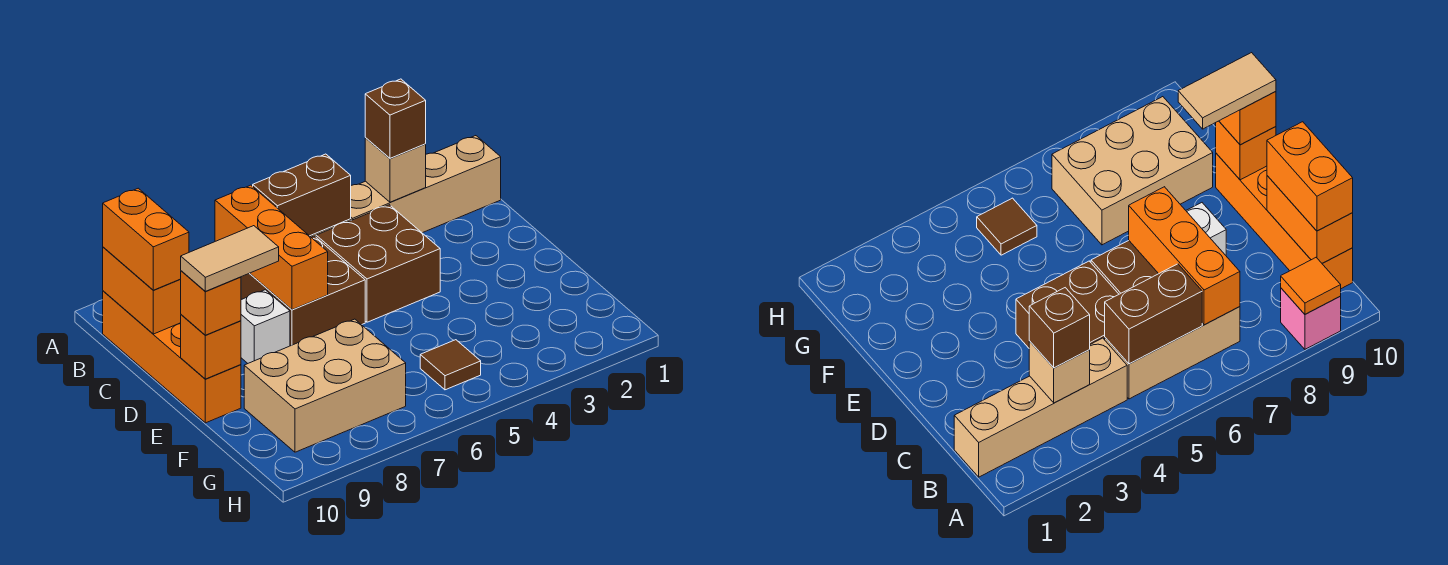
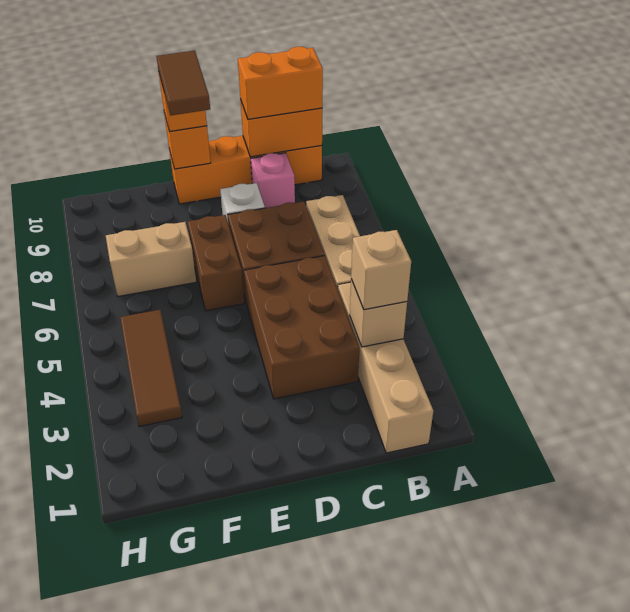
pink brick A9 level 1 -> pink brick C9 level 1
orange tile A9 level 2 -> none
brown brick B3 level 3 -> tan brick B3 level 3
brown brick B5:B6 level 2 -> brown brick E6:E7 level 1
orange brick B7:D7 level 2 -> none
brown brick C4:D5 level 1 -> brown brick C3:D5 level 1
tan tile E9:E10 level 4 -> brown tile E9:E10 level 4
tan brick F7:G9 level 1 -> tan brick F7:G7 level 1
brown tile G5 level 1 -> brown tile G3:G5 level 1

